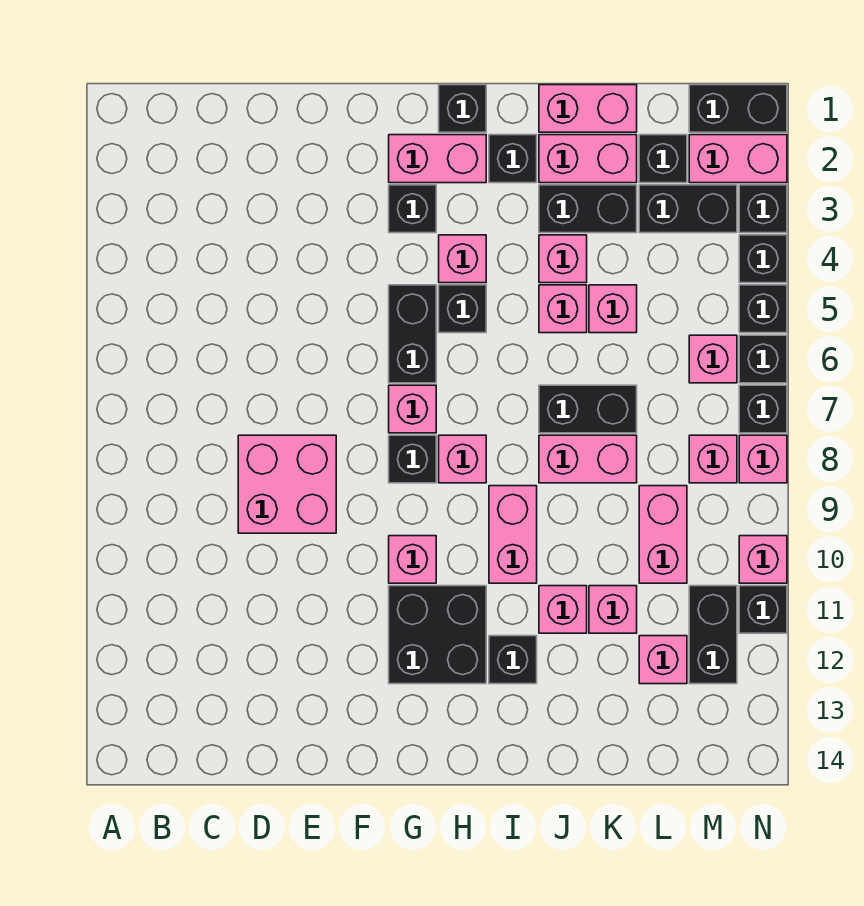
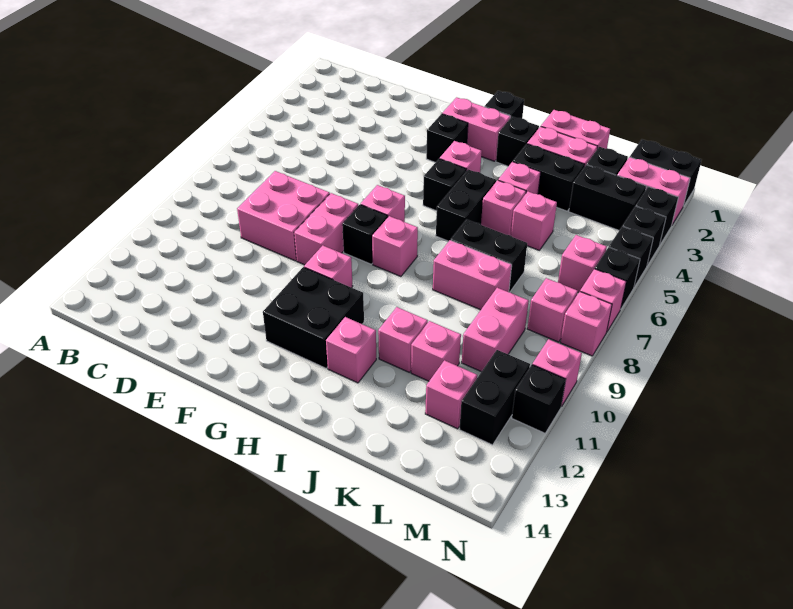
black brick G5:G6 level 1 -> black brick I5:I6 level 1
pink brick I9:I10 level 1 -> pink brick F8:F9 level 1
black brick I12 level 1 -> pink brick I12 level 1
black brick N7 level 1 -> pink brick N7 level 1

